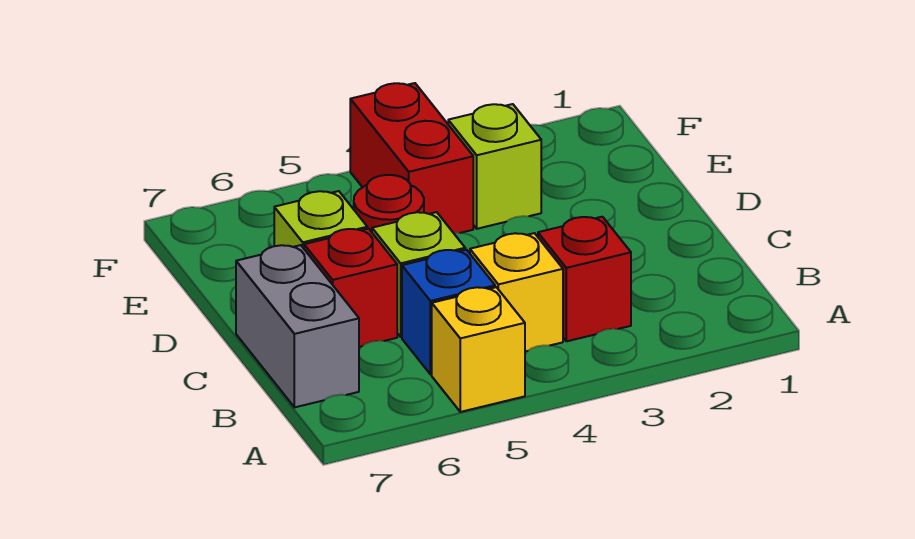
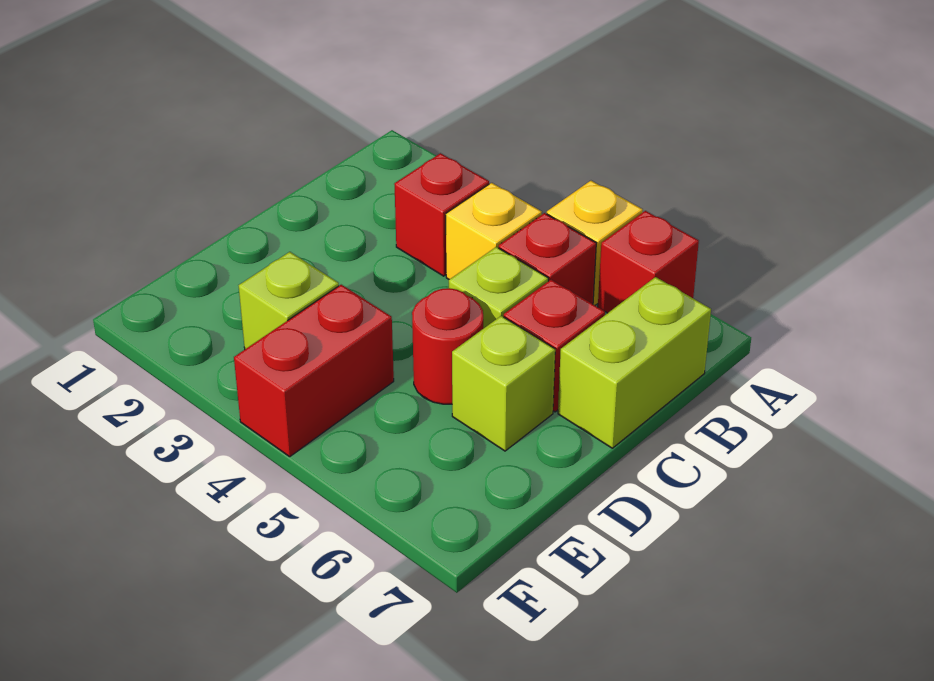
none -> red brick A6 level 1
blue brick B5 level 1 -> red brick B5 level 1
grey brick B7:C7 level 1 -> lime brick B7:C7 level 1

